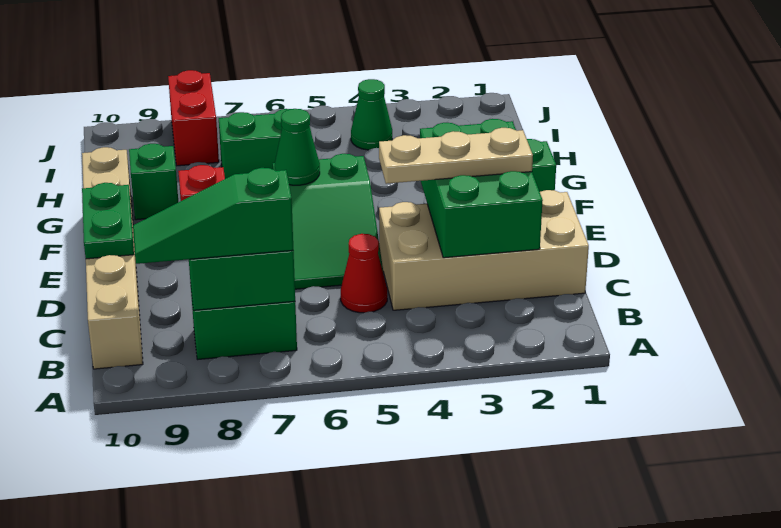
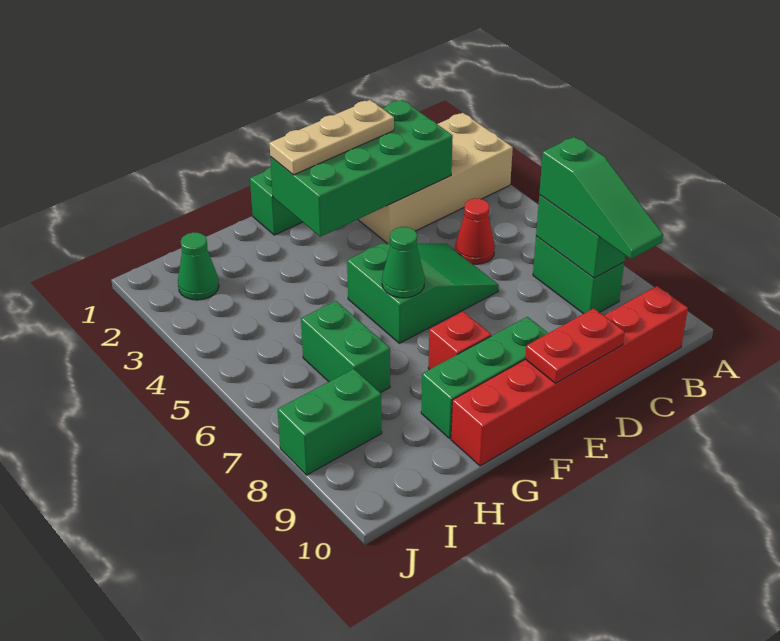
tan brick B10:G10 level 1 -> red brick B10:G10 level 1
tan brick C1:D4 level 1 -> tan brick A2:D3 level 1
green brick C2:E3 level 2 -> green brick C2:F3 level 2
tan plate D2:D4 level 3 -> tan plate D2:F2 level 3
green plate D10:E10 level 2 -> red plate D10:E10 level 2
green brick G9 level 1 -> green brick E9:G9 level 1
green cone I4 level 1 -> green cone I2 level 1
red brick I8:J8 level 1 -> green brick I8:J8 level 1

